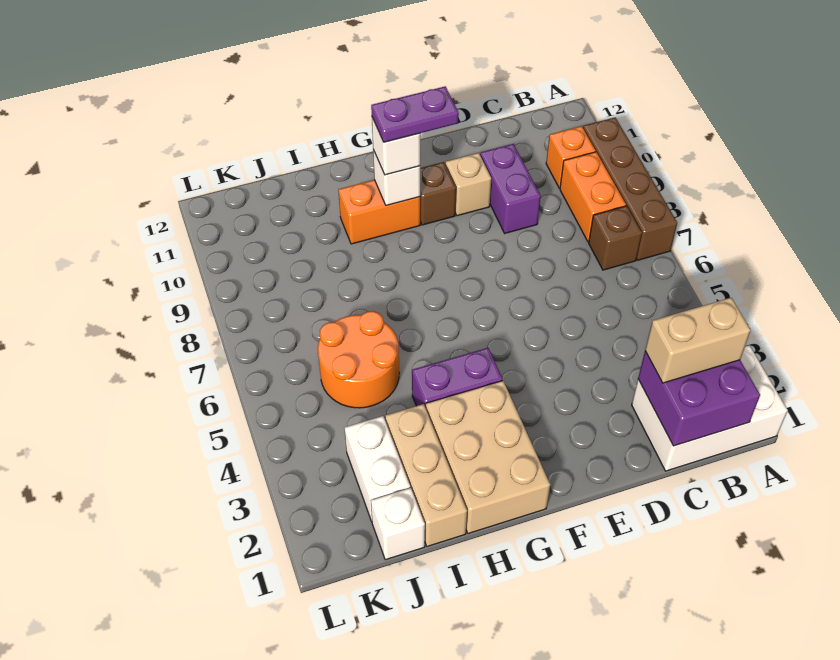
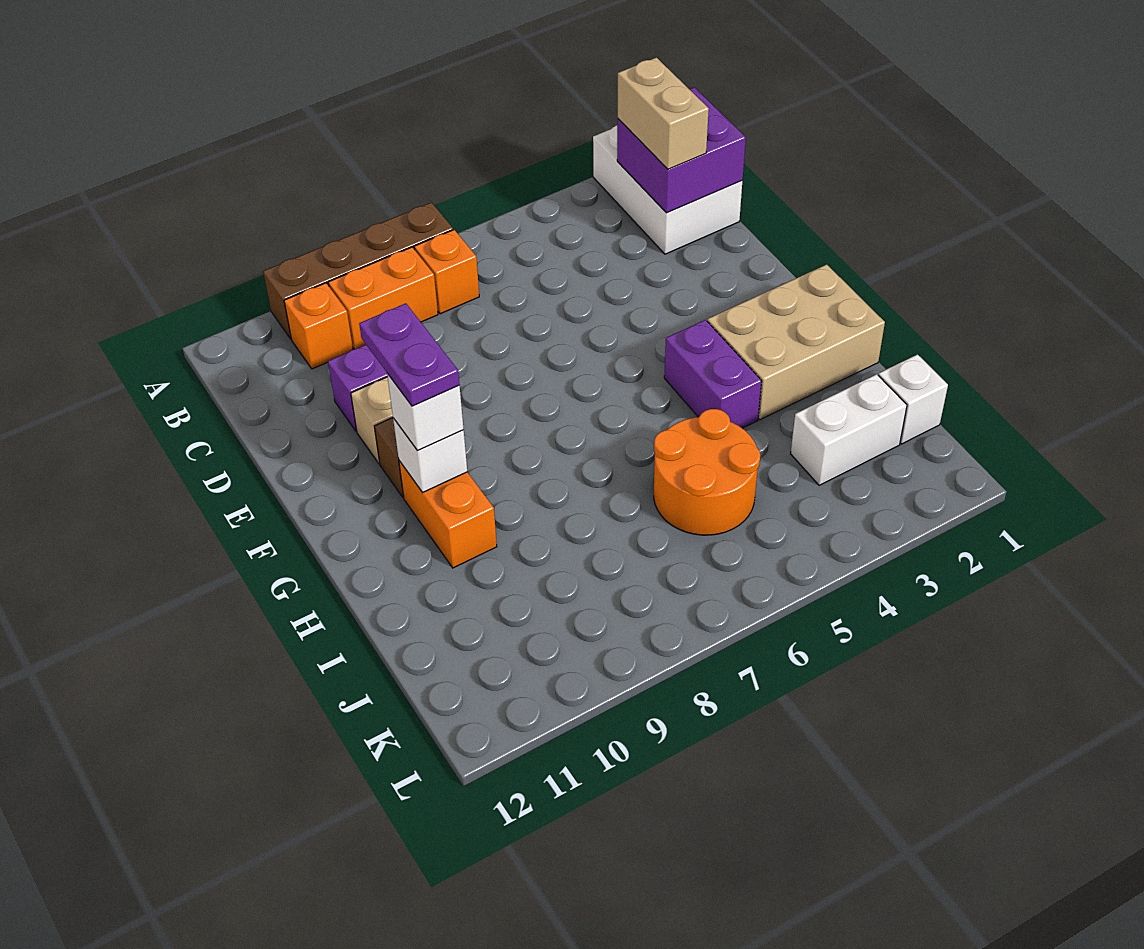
brown brick B7 level 1 -> orange brick B7 level 1
tan brick I1:I3 level 1 -> none

